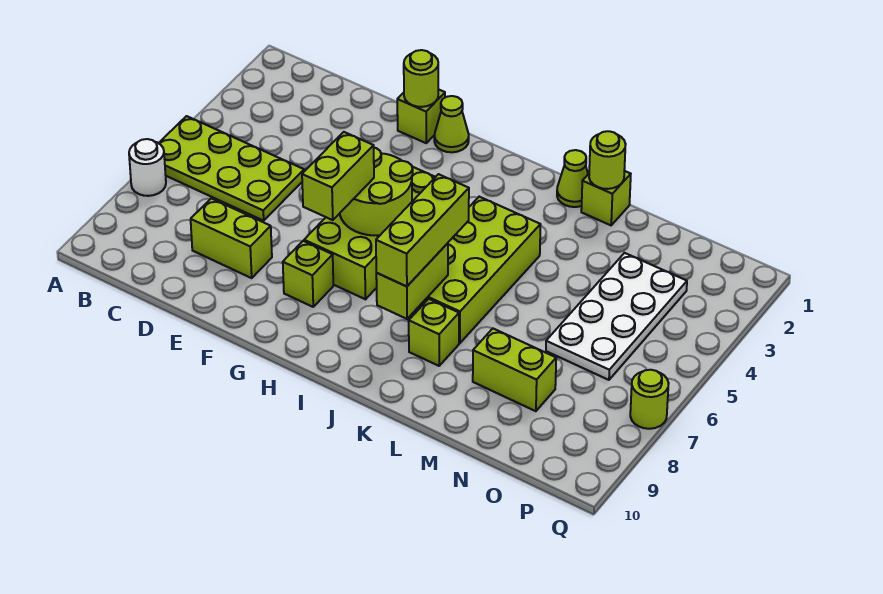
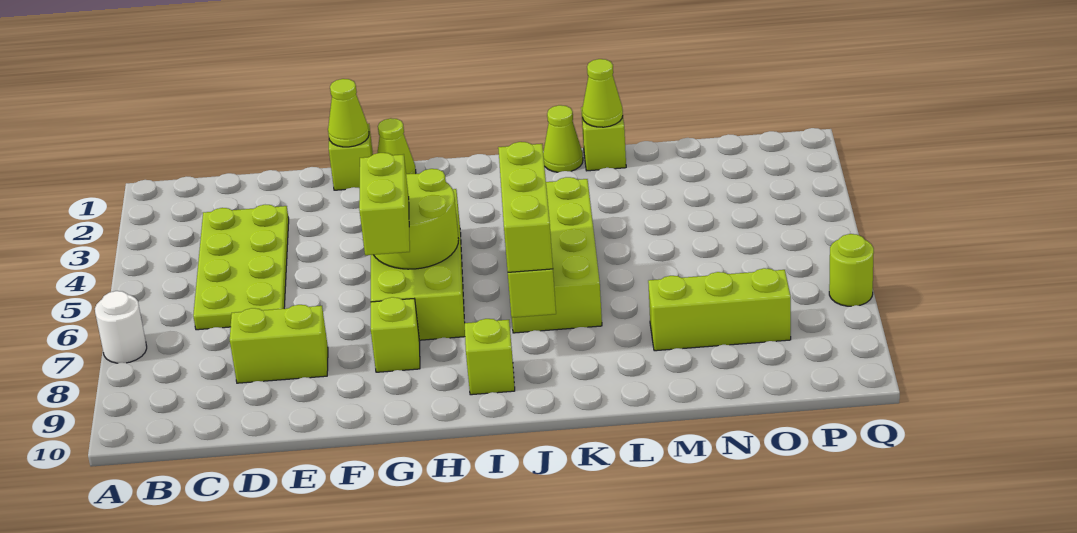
lime plate A5:D6 level 1 -> lime plate C3:D6 level 1
lime round brick F1 level 2 -> lime cone F1 level 2
lime brick K8 level 1 -> lime brick I9 level 1
lime round brick L1 level 2 -> lime cone L1 level 2
lime brick M8:N8 level 1 -> lime brick M8:O8 level 1
white plate N3:O6 level 1 -> none

